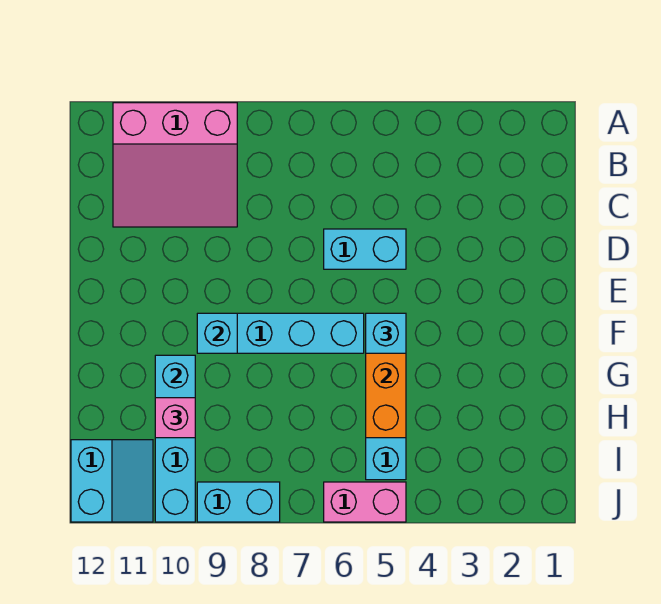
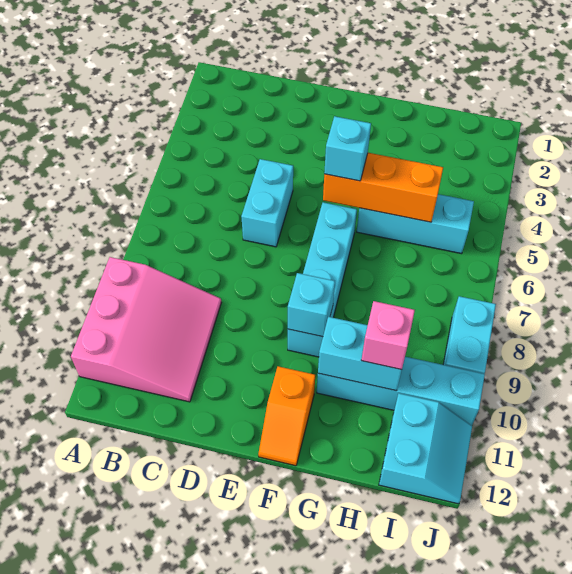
none -> orange slope F11:F12 level 1 top 11
cyan slope I11:J12 level 1 top 12 -> cyan slope I11:J12 level 1 top I
pink brick J5:J6 level 1 -> none

